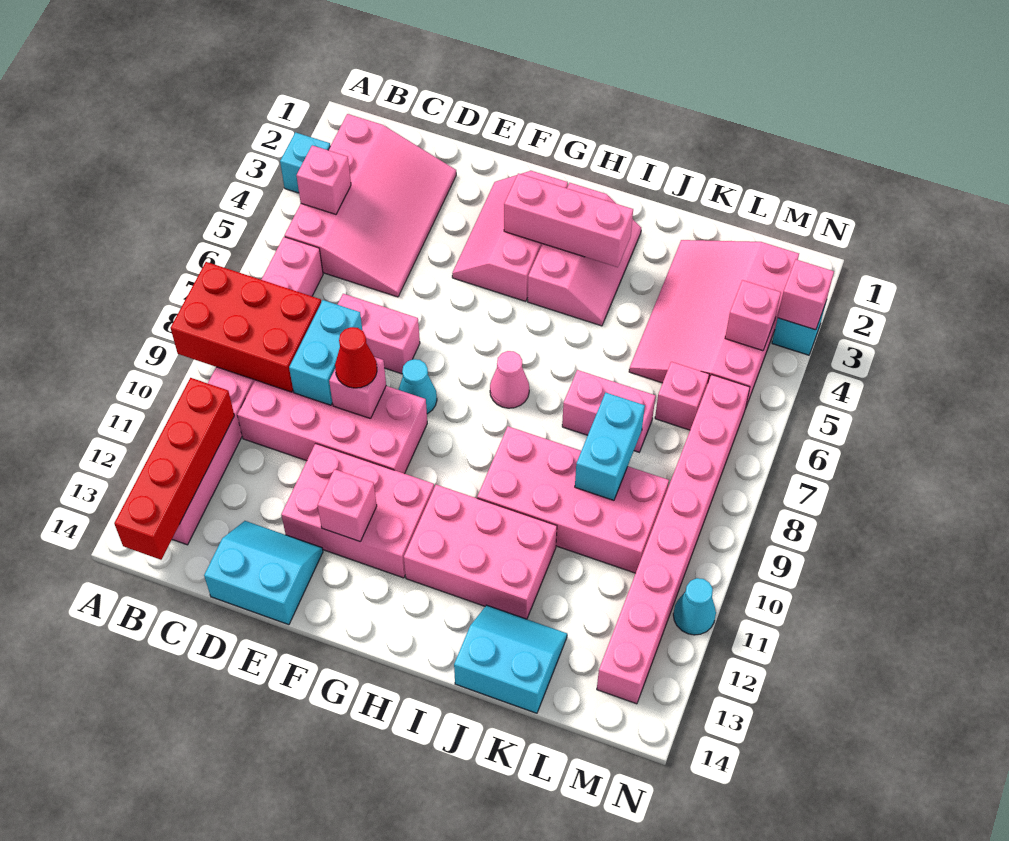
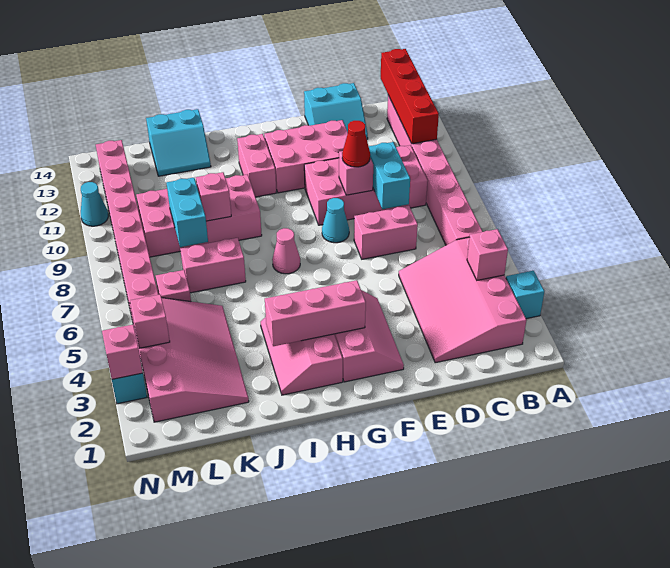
red brick A8:C9 level 2 -> none
pink brick F12 level 2 -> pink brick J9 level 2
pink brick H11:J12 level 1 -> pink brick H11:H12 level 1

